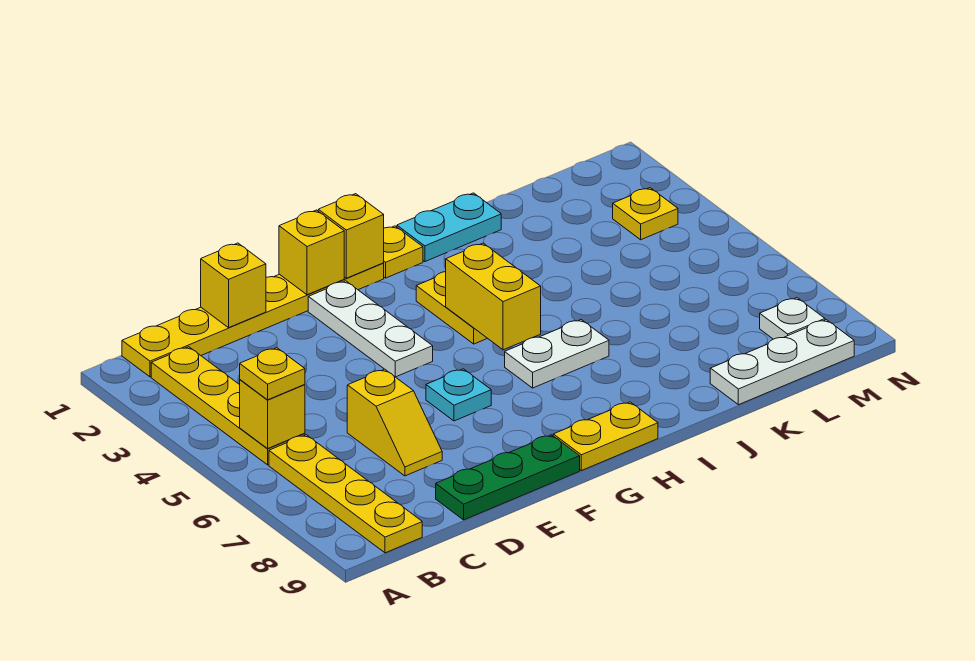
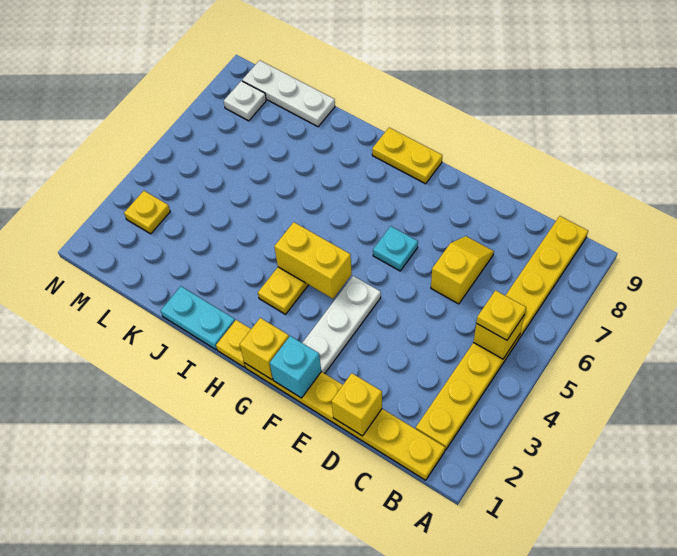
green plate D9:F9 level 1 -> none
yellow brick F1 level 2 -> cyan brick F1 level 2
yellow brick H4:H5 level 2 -> yellow brick G4:H4 level 2
white plate H6:I6 level 1 -> none

